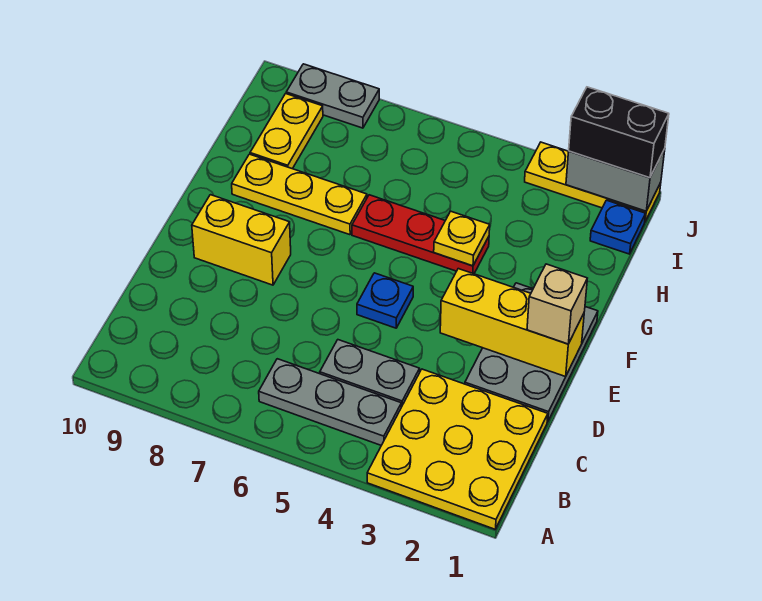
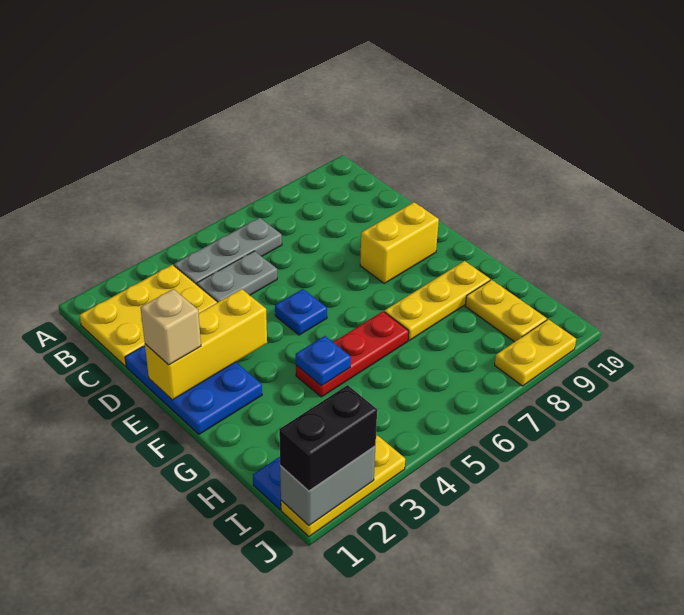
yellow plate A1:C3 level 1 -> yellow plate B1:C3 level 1
grey plate D1:F2 level 1 -> blue plate D1:F2 level 1
yellow plate G4 level 2 -> blue plate G4 level 2
grey plate J8:J9 level 1 -> yellow plate J8:J9 level 1

